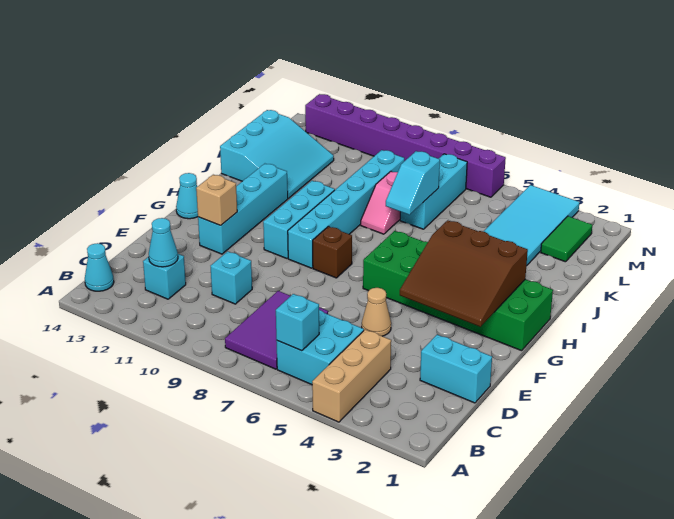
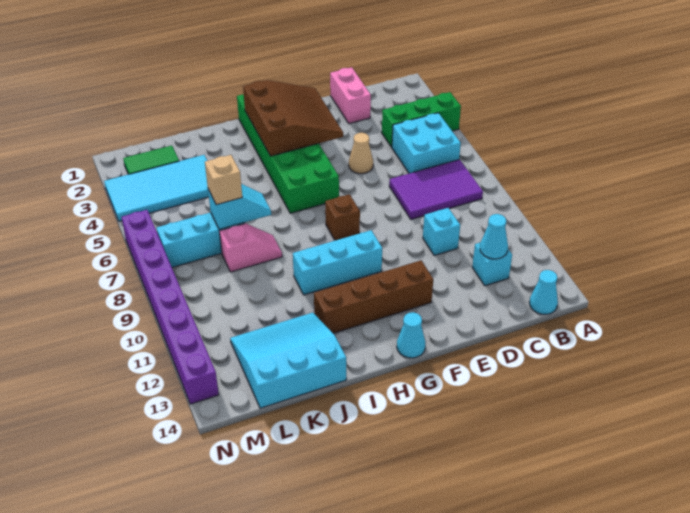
tan brick A4:C4 level 1 -> green brick A4:C4 level 1
cyan brick B6 level 2 -> none
cyan brick D1:D2 level 1 -> pink brick D1:D2 level 1
cyan brick F12:I12 level 1 -> brown brick F12:I12 level 1
tan brick F12 level 2 -> tan brick K7 level 3
cyan brick G9:L9 level 1 -> none

